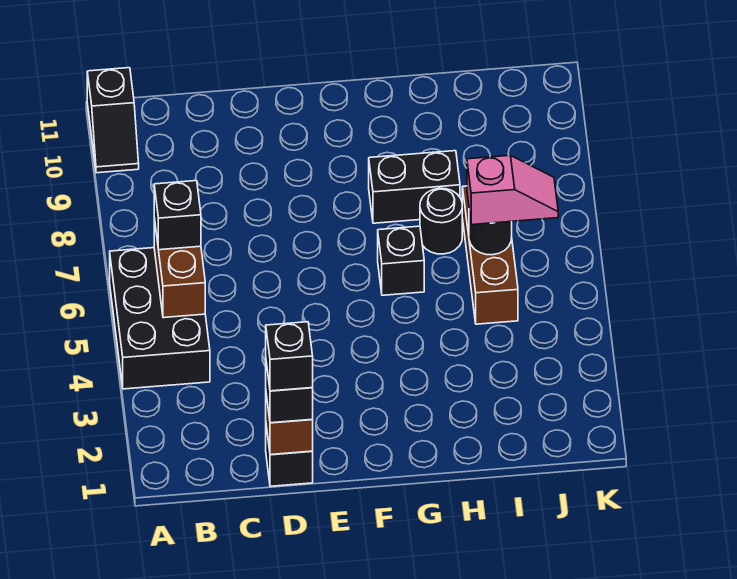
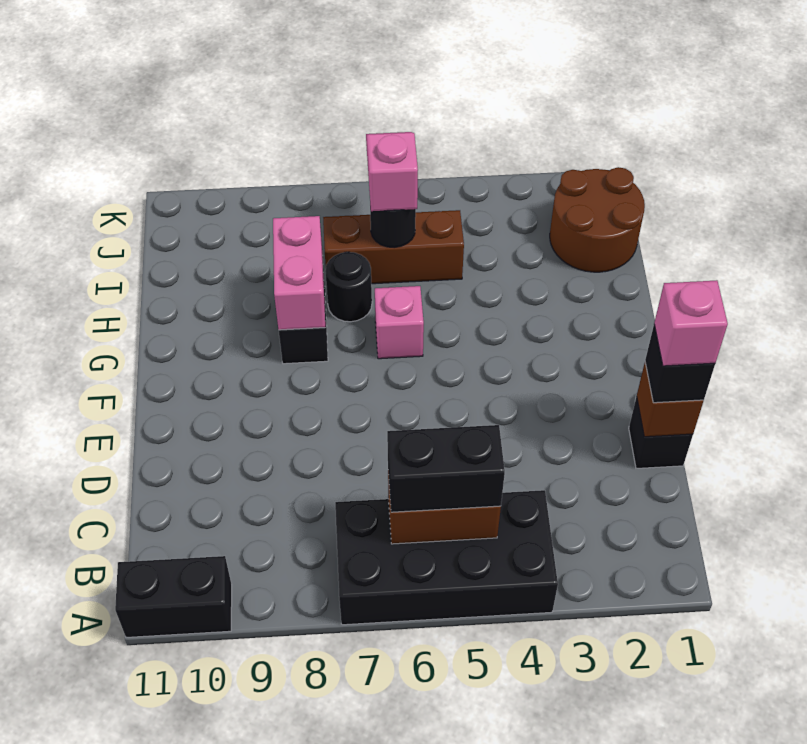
black brick A4:B6 level 1 -> black brick A4:B7 level 1
black slope A10:A11 level 1 top 11 -> black brick A10:A11 level 1
black brick B6 level 3 -> black brick B5:B6 level 3
black brick D1 level 4 -> pink brick D1 level 4
black brick G6 level 1 -> pink brick G6 level 1
none -> pink brick G8:H8 level 2
none -> brown round brick I1:J2 level 1

